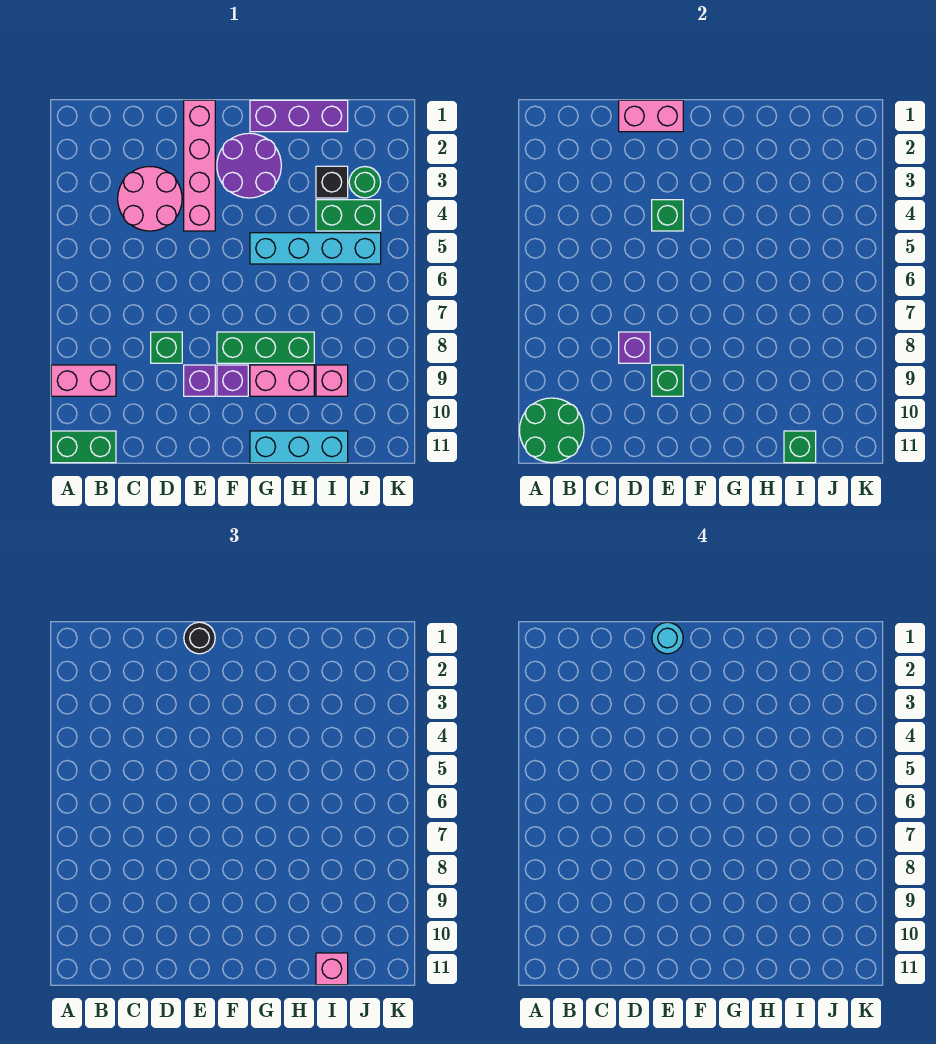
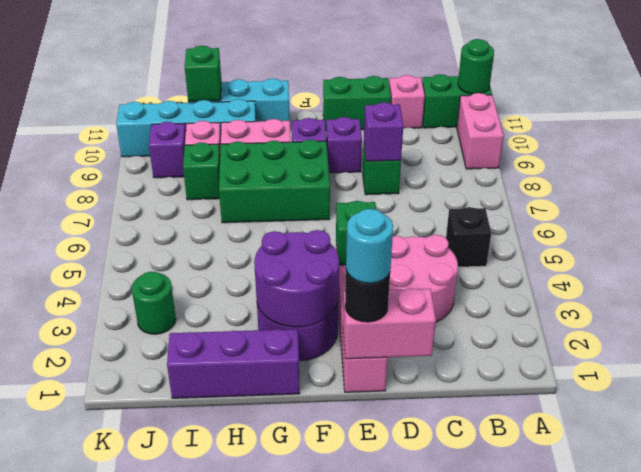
pink brick A9:B9 level 1 -> pink brick A9:A10 level 1
green round brick A10:B11 level 2 -> green round brick A11 level 2
green brick E9 level 2 -> green brick I8 level 1
none -> purple round brick F2:G3 level 2
green brick F8:H8 level 1 -> green brick F7:H8 level 1
cyan brick G5:J5 level 1 -> cyan brick H10:K10 level 1
black brick I3 level 1 -> black brick B5 level 1
green brick I4:J4 level 1 -> green brick D11:E11 level 1
pink brick I11 level 3 -> pink brick C11 level 1
none -> purple brick J9 level 1

